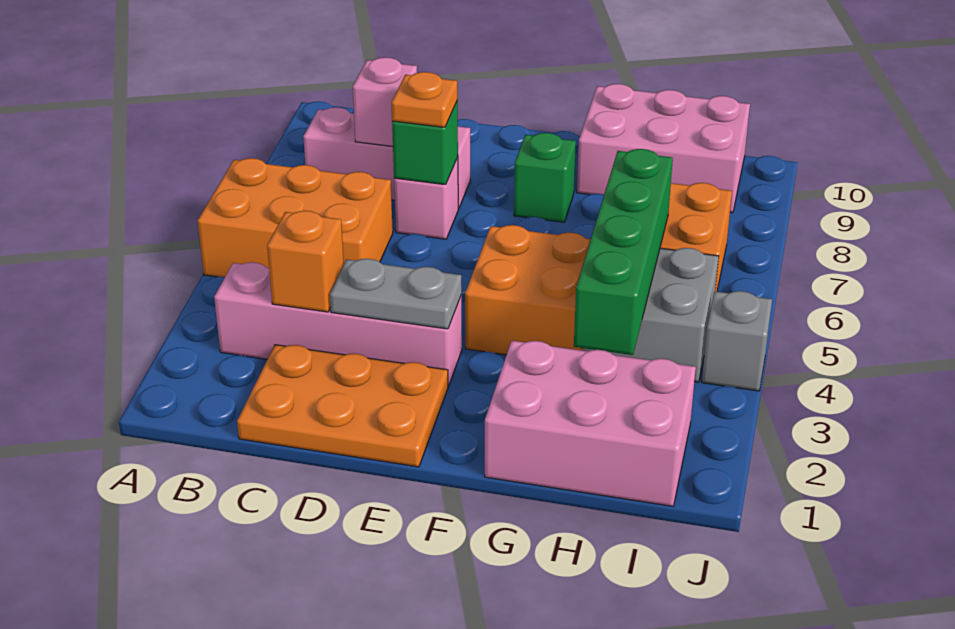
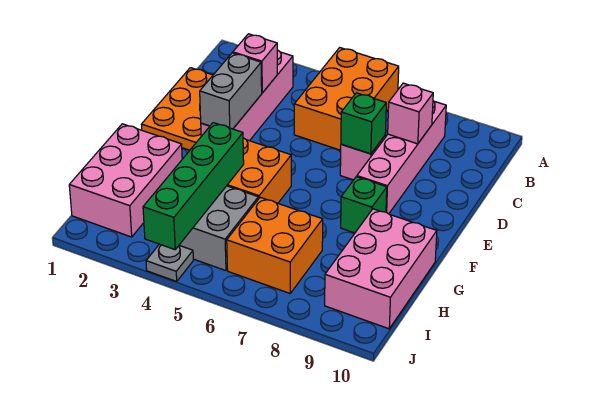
pink brick B8:D8 level 1 -> pink brick B8:E8 level 1
orange brick C3 level 2 -> pink brick C3 level 2
grey plate D3:E3 level 2 -> grey brick D3:E3 level 2
orange plate D7 level 3 -> none
green brick H3:H6 level 2 -> green brick G4:J4 level 2
grey brick J4 level 1 -> grey plate J4 level 1

